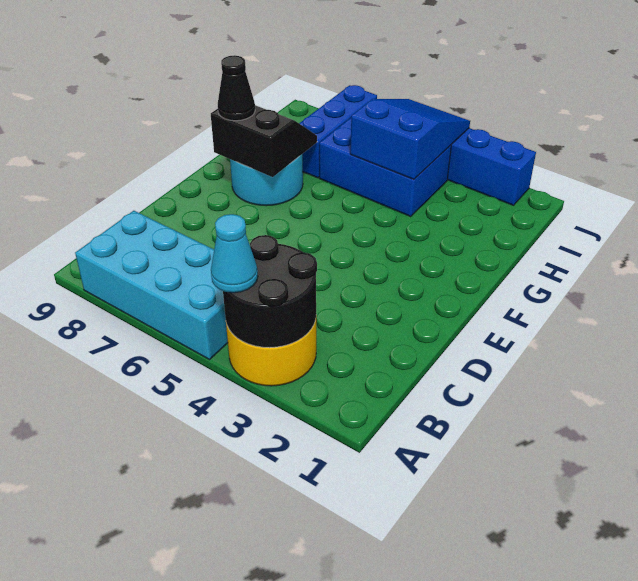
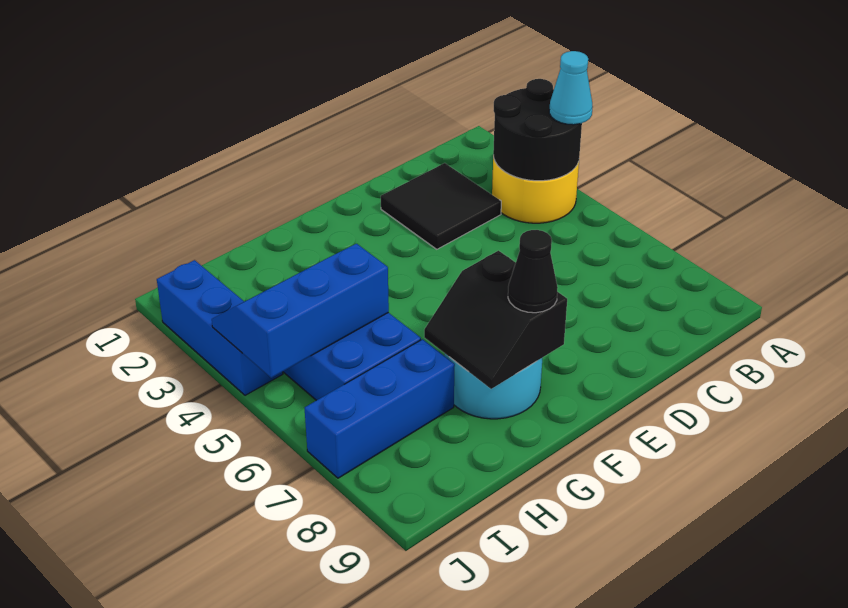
cyan brick A5:B8 level 1 -> none
none -> black tile C2:D3 level 1
blue slope H4:J5 level 2 top H -> blue slope H4:J5 level 2 top 5

